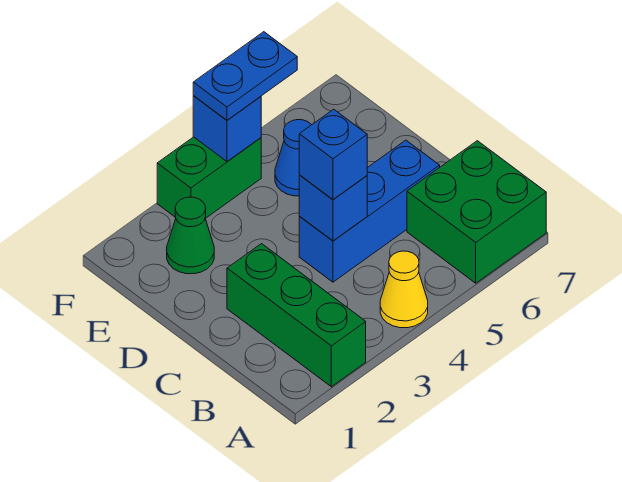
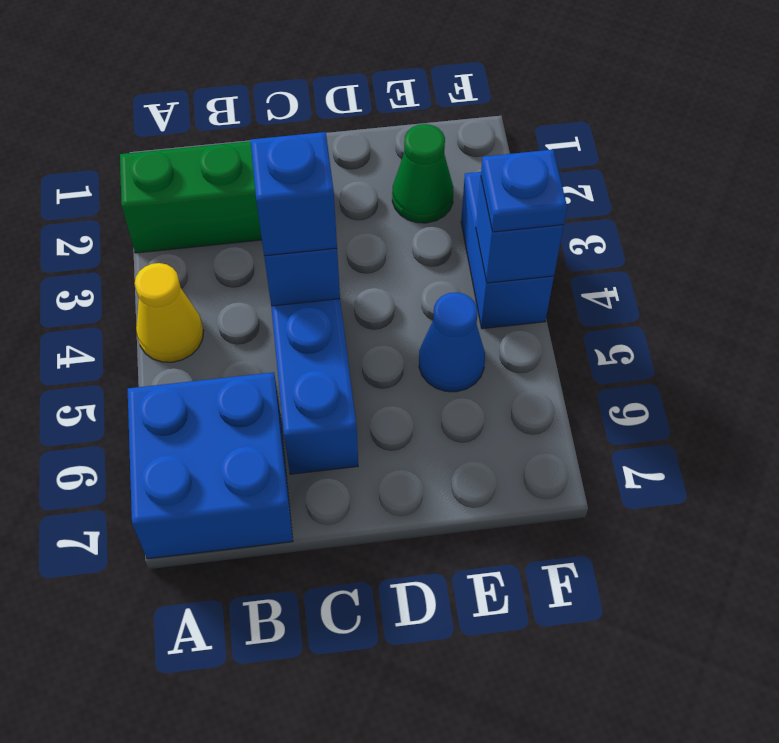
green brick A6:B7 level 1 -> blue brick A6:B7 level 1
green brick F3:F4 level 1 -> blue brick F3:F4 level 1
blue plate F4:F5 level 3 -> blue plate F4 level 3

